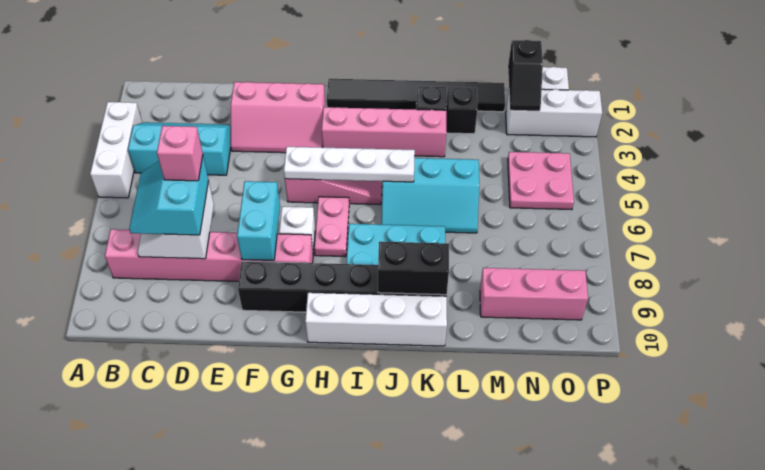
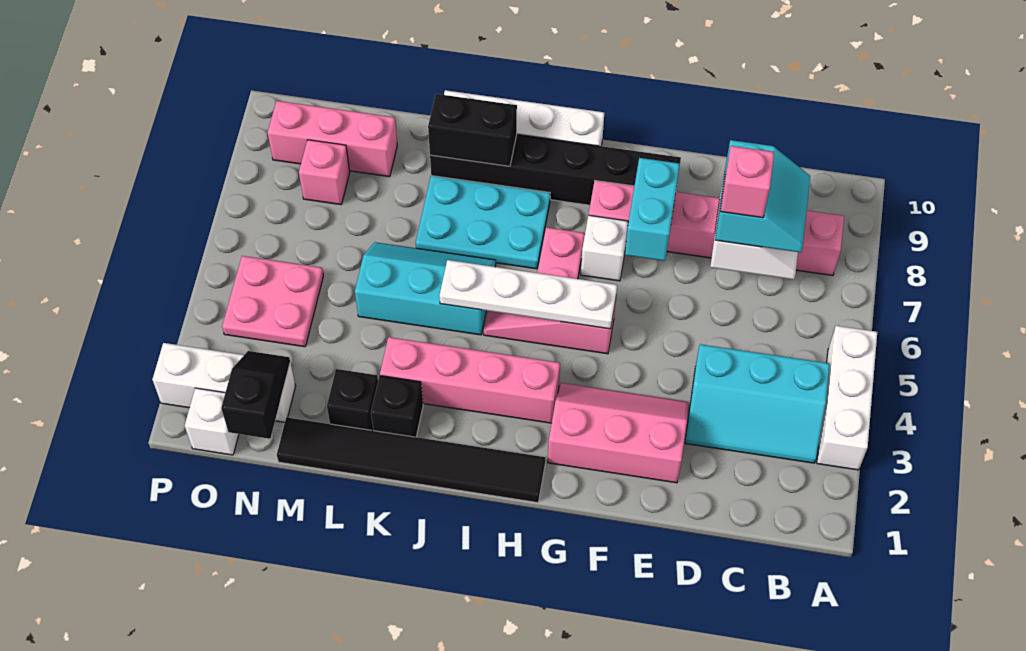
none -> pink brick N8 level 1

